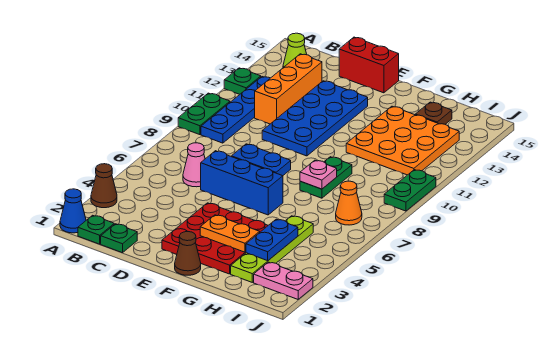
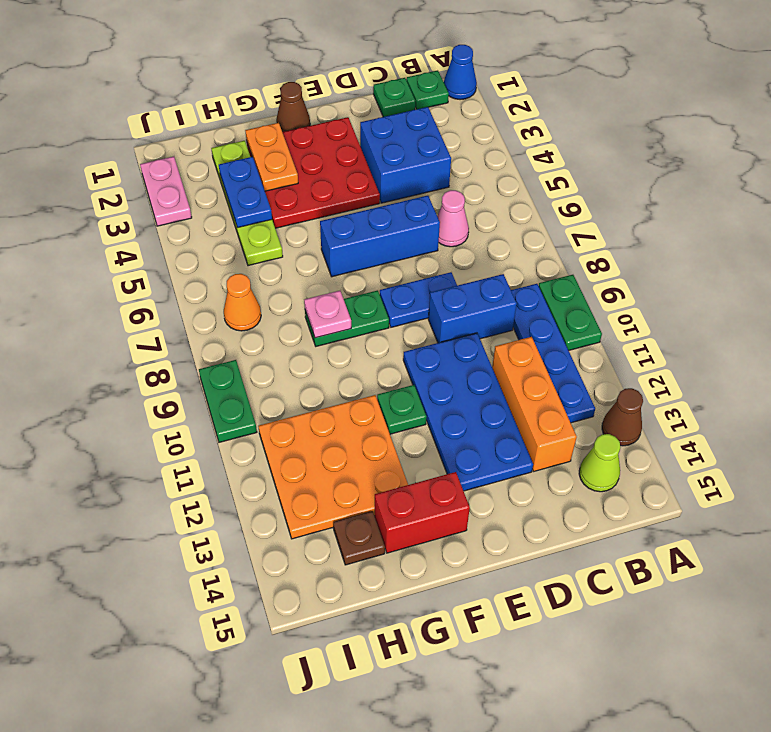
brown cone A3 level 1 -> brown cone A13 level 1
green plate A12 level 1 -> green plate F11 level 1
none -> blue brick C3:D4 level 1
none -> blue brick C9:D9 level 1
red brick D15:E15 level 1 -> red brick F14:G14 level 1
orange plate F3:G3 level 2 -> orange plate G2:G3 level 2
green plate G8:G9 level 1 -> green plate F8:G8 level 1
pink plate I2:J2 level 1 -> pink plate J2:J3 level 1

